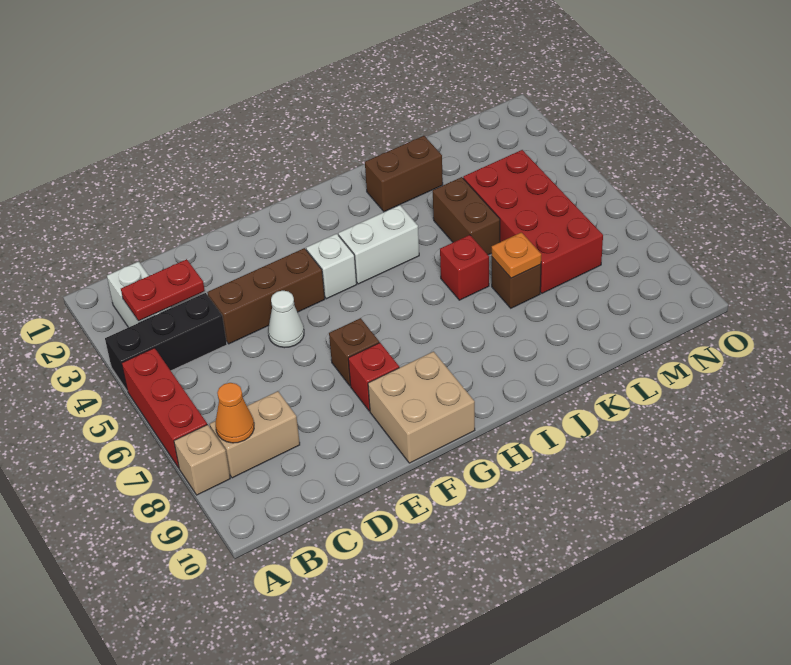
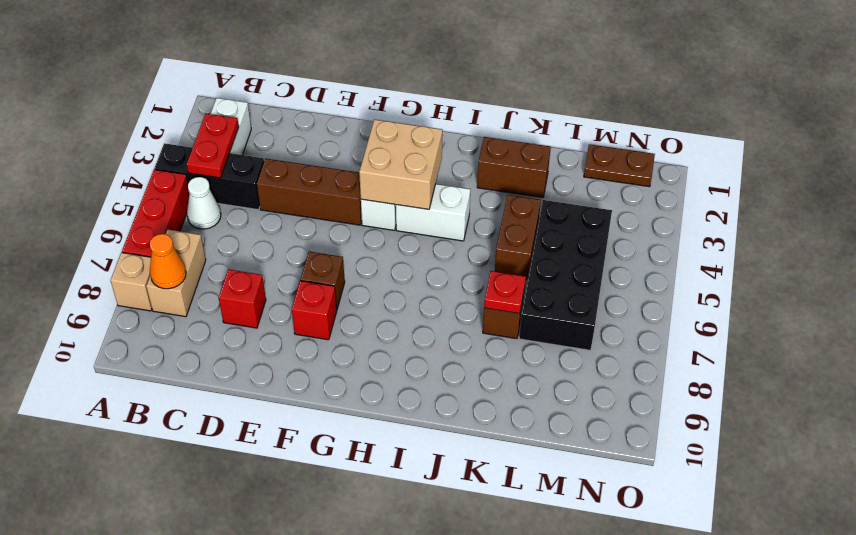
red plate B3:C3 level 2 -> red plate B3:B4 level 2
tan brick B8:C8 level 1 -> tan brick B7:B8 level 1
white cone E5 level 1 -> white cone B5 level 1
tan brick F9:G10 level 1 -> tan brick G3:H4 level 2
red brick J6 level 1 -> red brick D8 level 1
orange plate K7 level 2 -> red plate K7 level 2
red brick L4:M7 level 1 -> black brick L4:M7 level 1
none -> brown plate M1:N1 level 1

